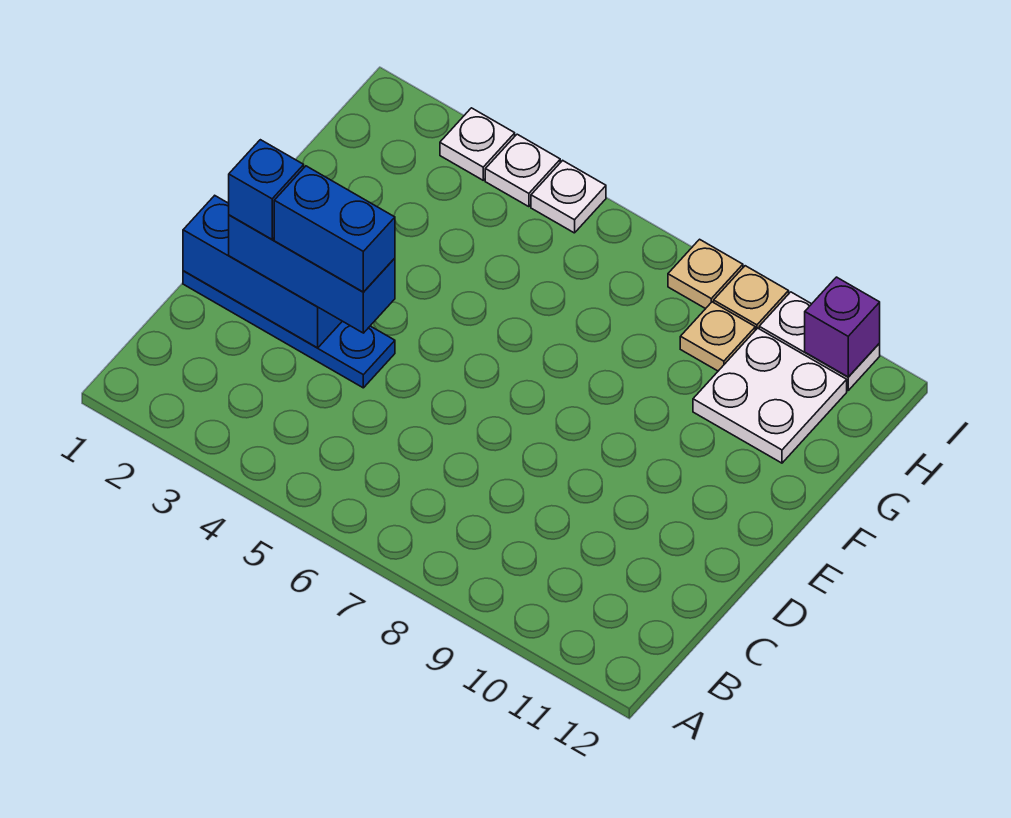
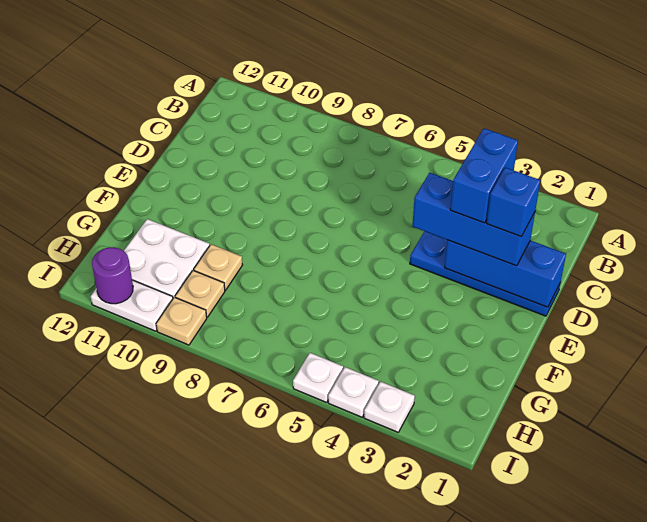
blue brick D3:D4 level 4 -> blue brick C3:D3 level 4
tan plate I8 level 1 -> tan plate G9 level 1
purple brick I11 level 2 -> purple round brick I11 level 2

